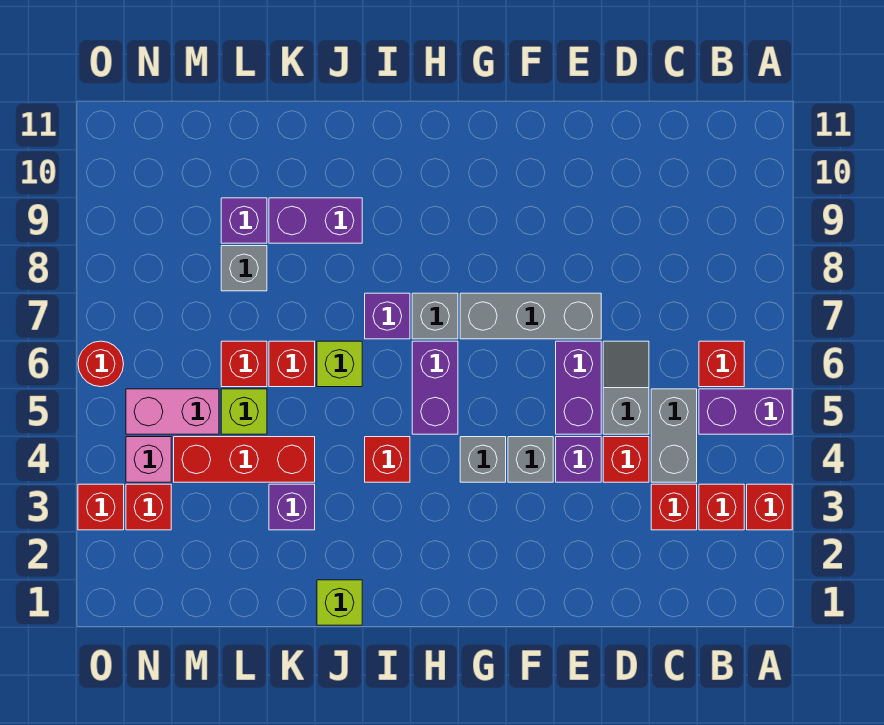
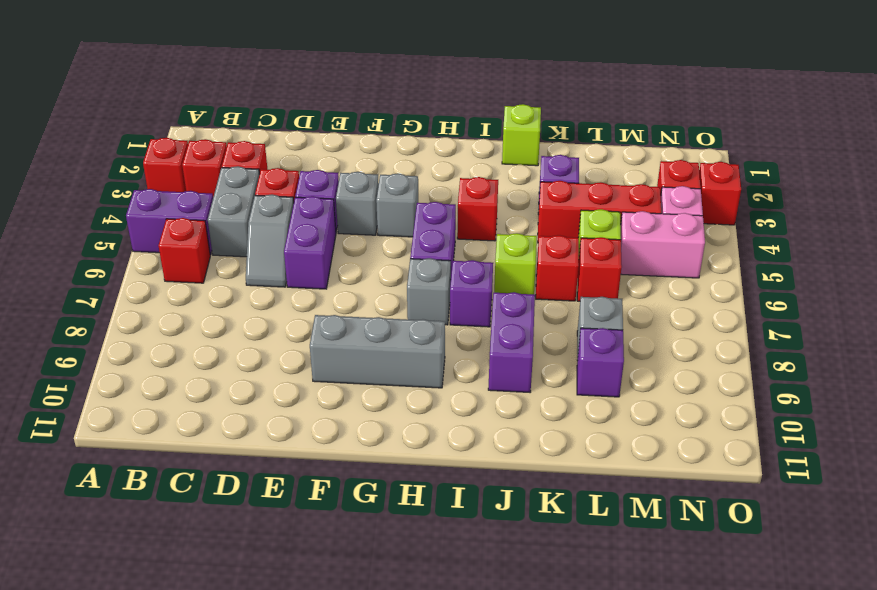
grey brick E7:G7 level 1 -> grey brick F9:H9 level 1
purple brick J9:K9 level 1 -> purple brick J8:J9 level 1
red round brick O6 level 1 -> none

